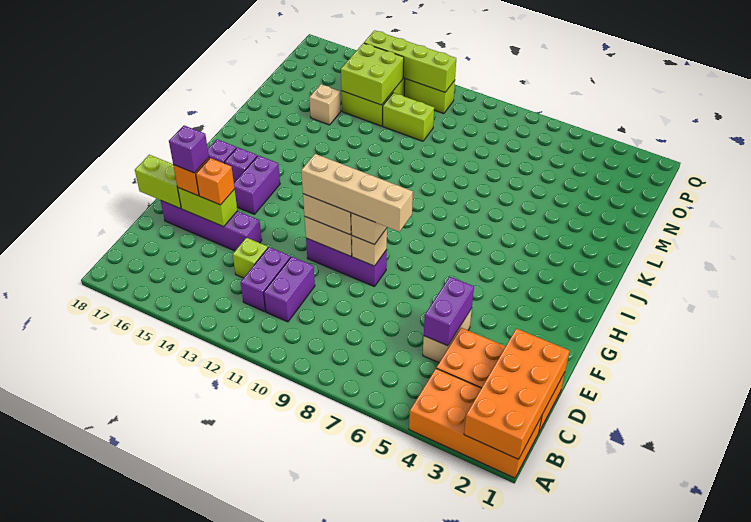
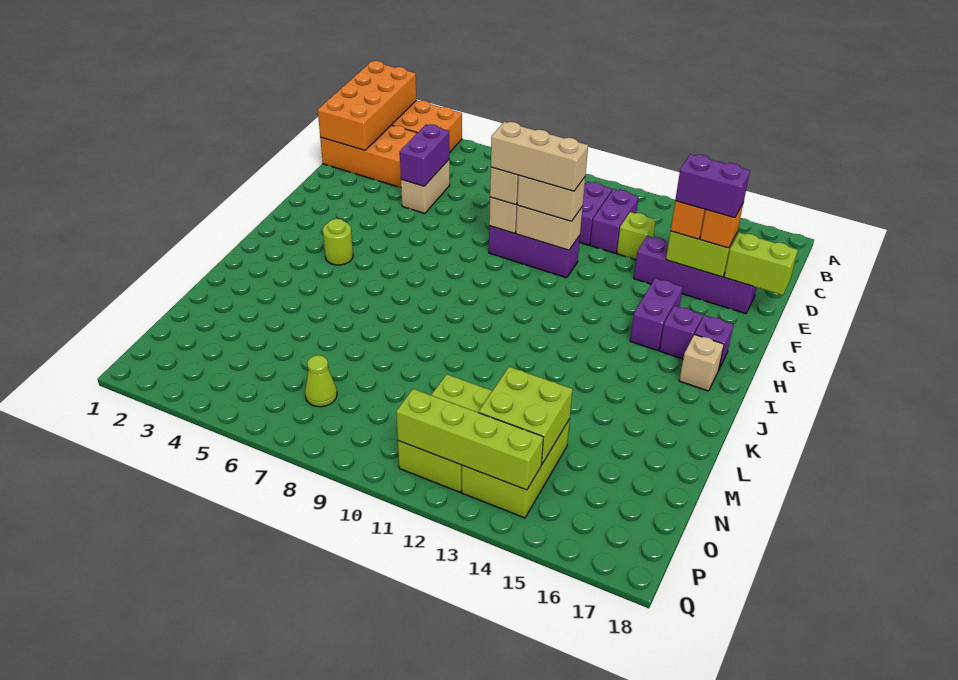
purple brick E16 level 4 -> purple brick E15:E16 level 4
tan brick F8:F11 level 4 -> tan brick F9:F11 level 4
none -> lime round brick I4 level 1
tan brick M15 level 1 -> tan brick I17 level 1
none -> lime cone O7 level 1

